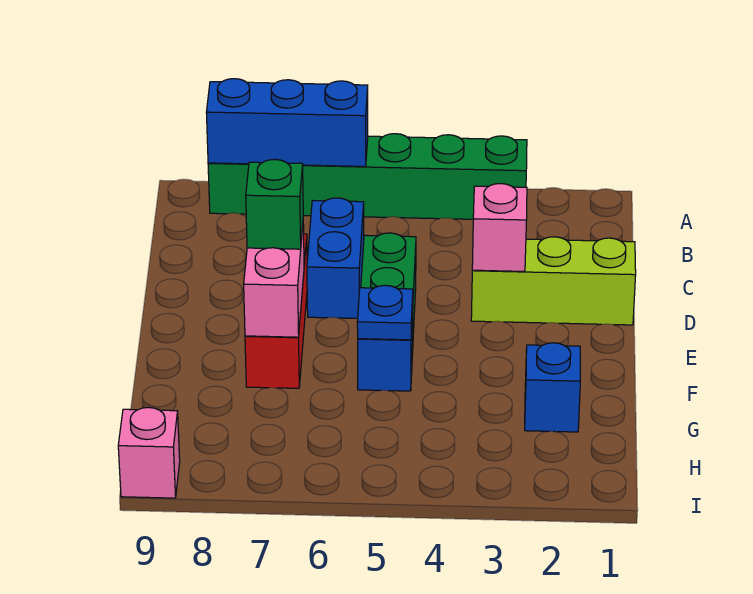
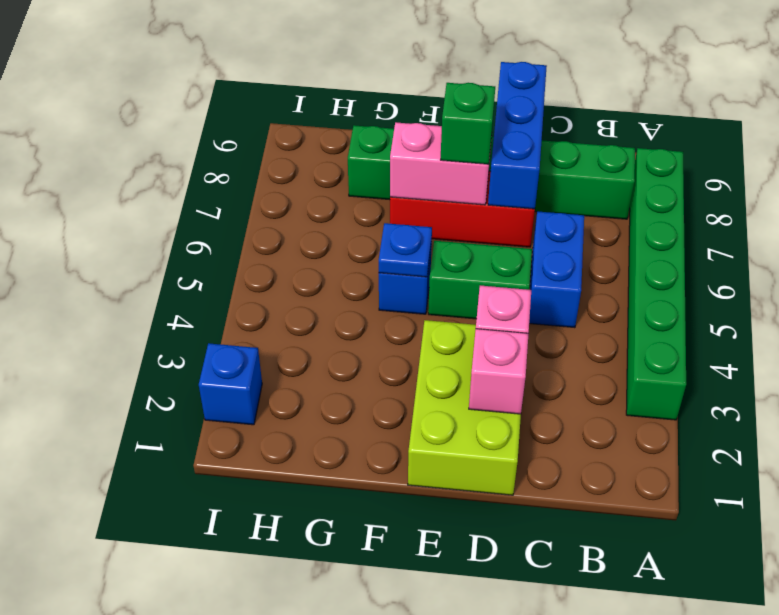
blue brick A6:A8 level 2 -> blue brick D7:D9 level 2
none -> green brick B8:G8 level 1
blue brick C6:D6 level 1 -> blue brick C5:C6 level 1
lime brick D1:D3 level 1 -> lime brick D1:E3 level 1
blue brick G2 level 1 -> blue brick I2 level 1
pink brick I9 level 1 -> pink brick D2 level 2

